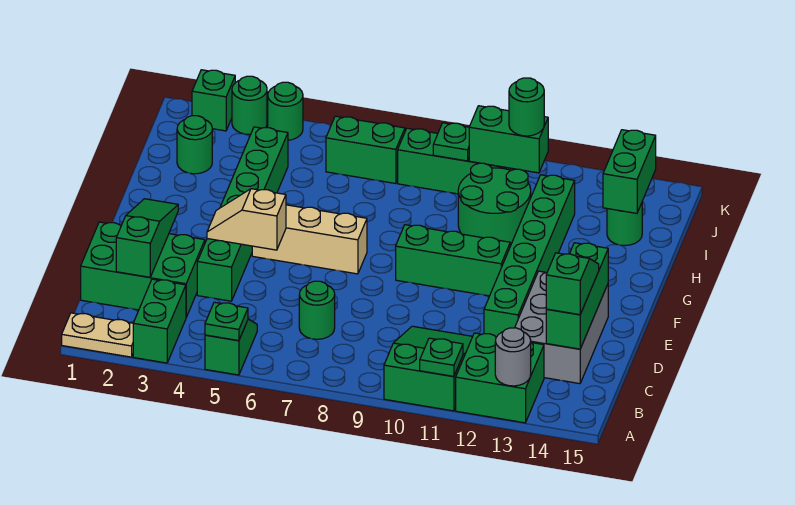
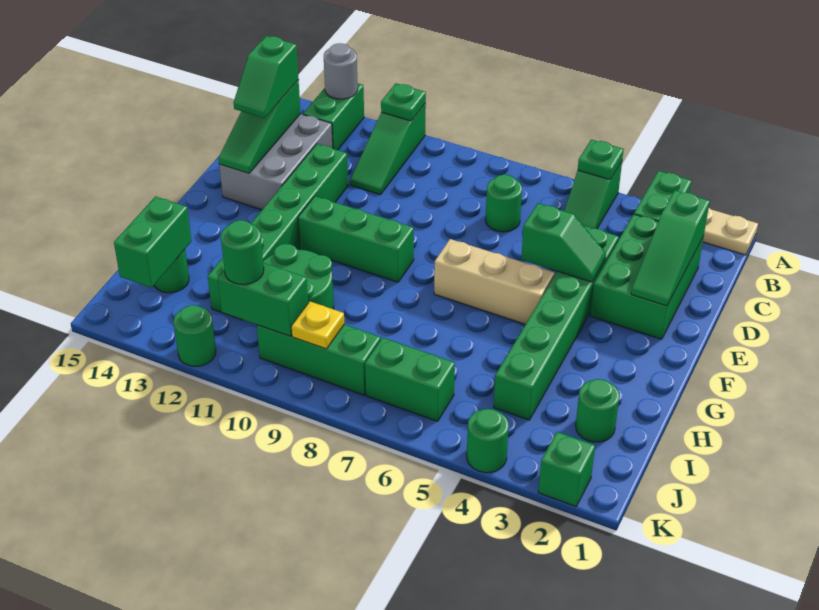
green slope A10:C11 level 1 top A -> green slope A11:C11 level 1 top A
green brick A12:B13 level 1 -> green brick A13:B13 level 1
green brick C1:D3 level 1 -> green brick C2:E3 level 1
green brick C14:E14 level 2 -> green slope C14:E14 level 2 top C
tan slope E4:E5 level 2 top 5 -> green slope E4:E5 level 2 top 5
green plate J9 level 2 -> yellow plate J9 level 2
green round brick K3 level 1 -> green round brick K12 level 1

